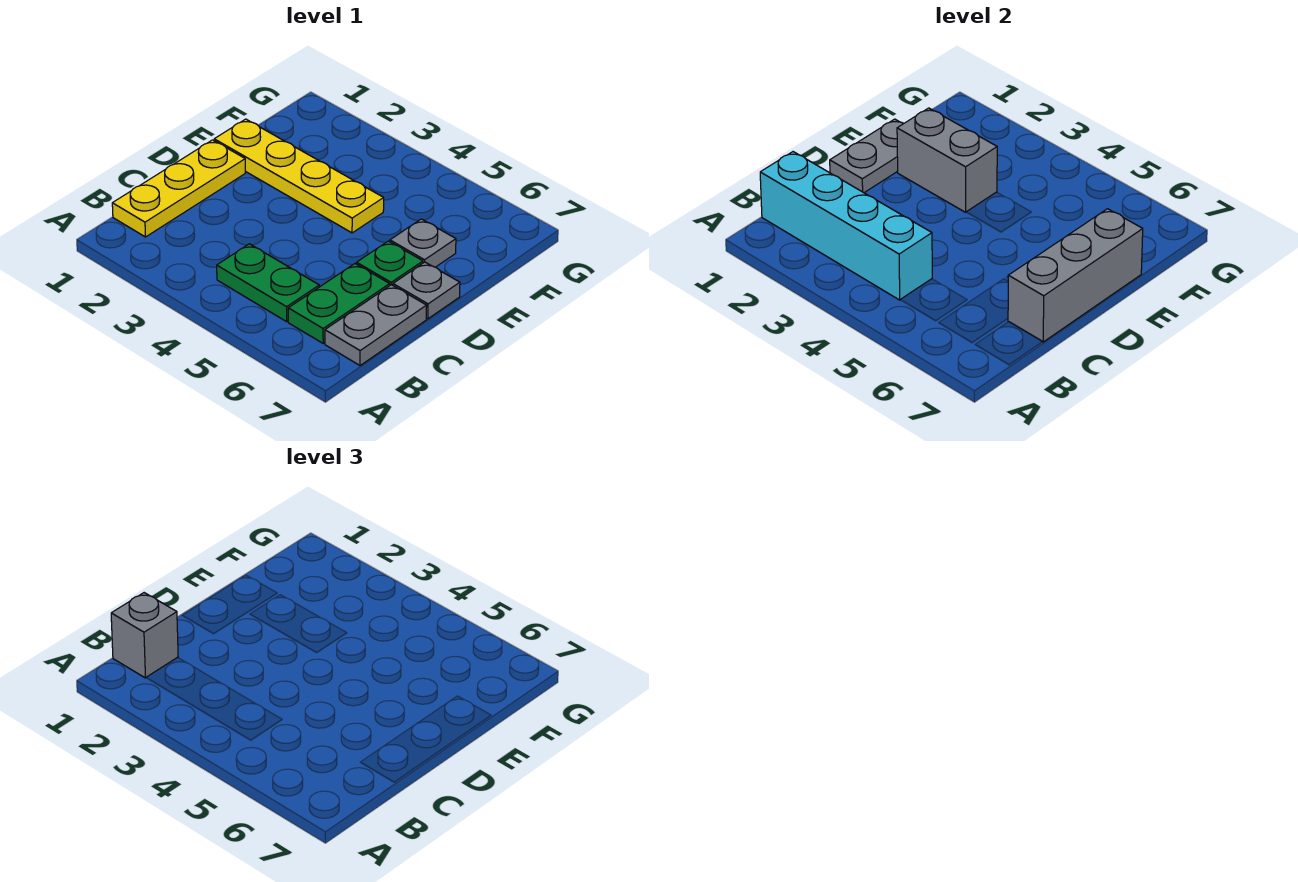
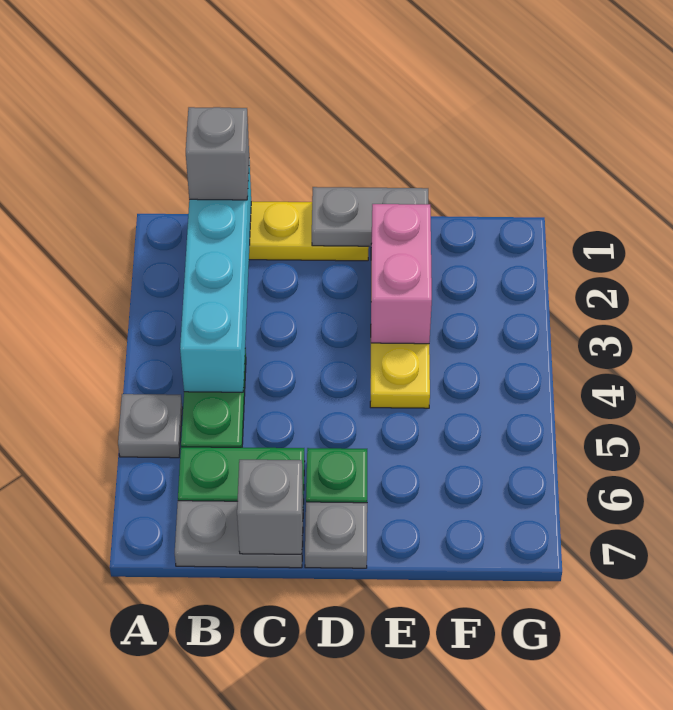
grey brick C7:E7 level 2 -> grey brick C7 level 2
grey brick E2:E3 level 2 -> pink brick E2:E3 level 2
grey plate E6 level 1 -> grey plate A5 level 1

